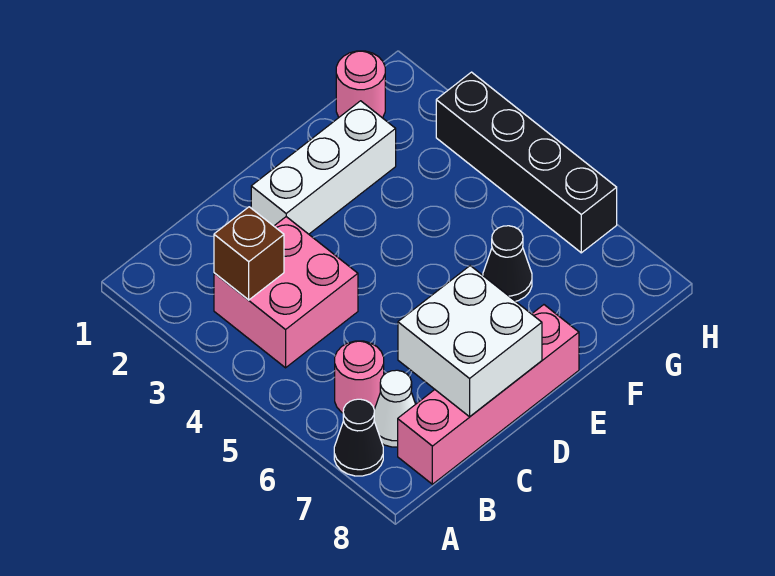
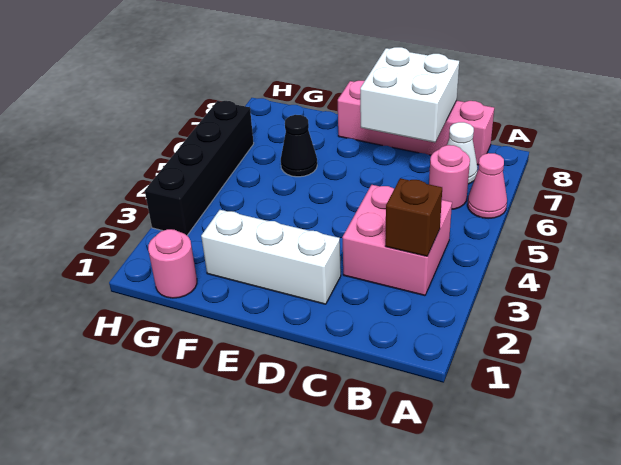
none -> pink cone A6 level 1
black cone A7 level 1 -> none

